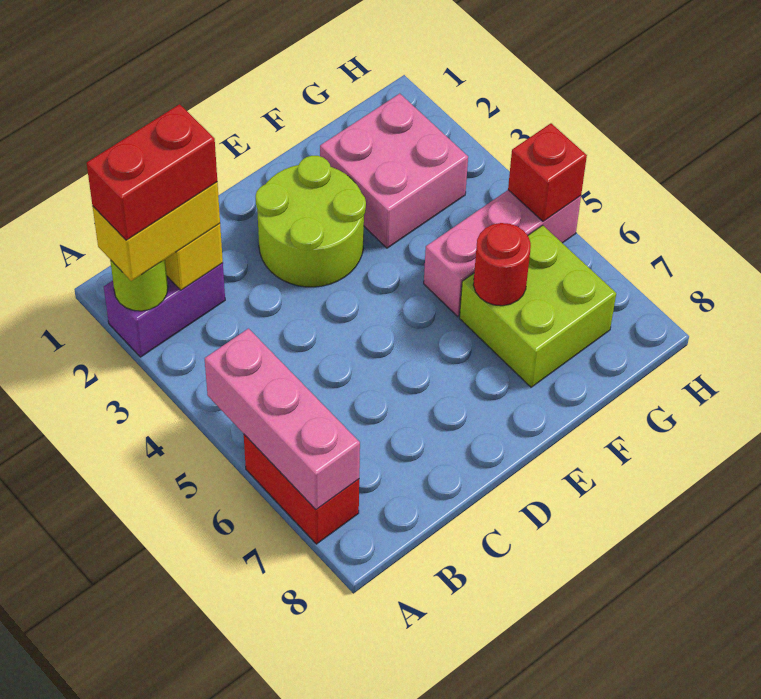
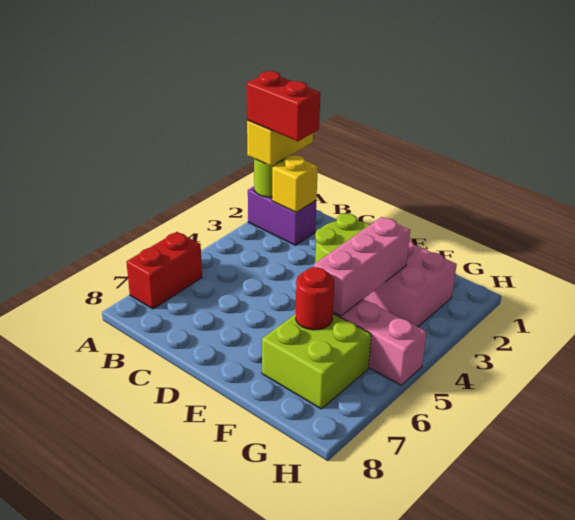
yellow brick A2:B2 level 3 -> yellow brick A1:A2 level 3
pink brick A5:A7 level 2 -> pink brick F3:F5 level 2
red brick H5 level 2 -> none

